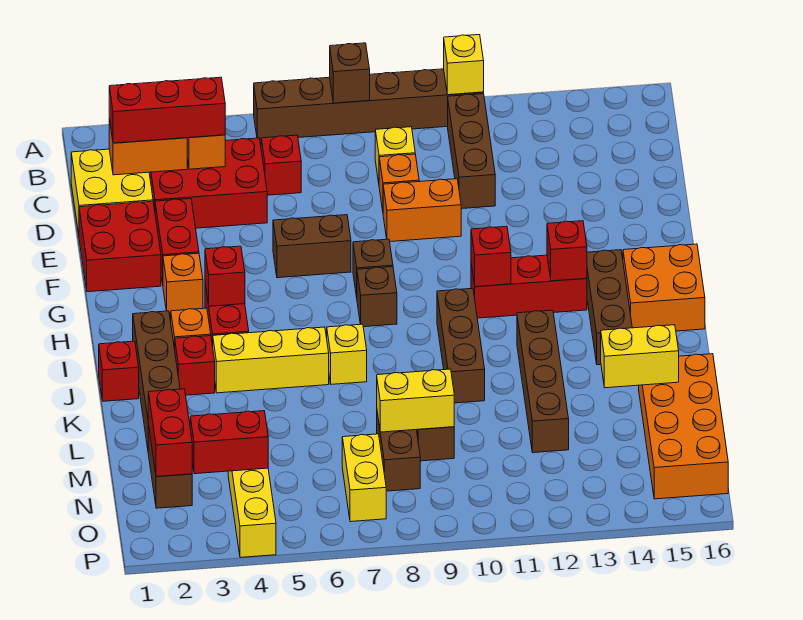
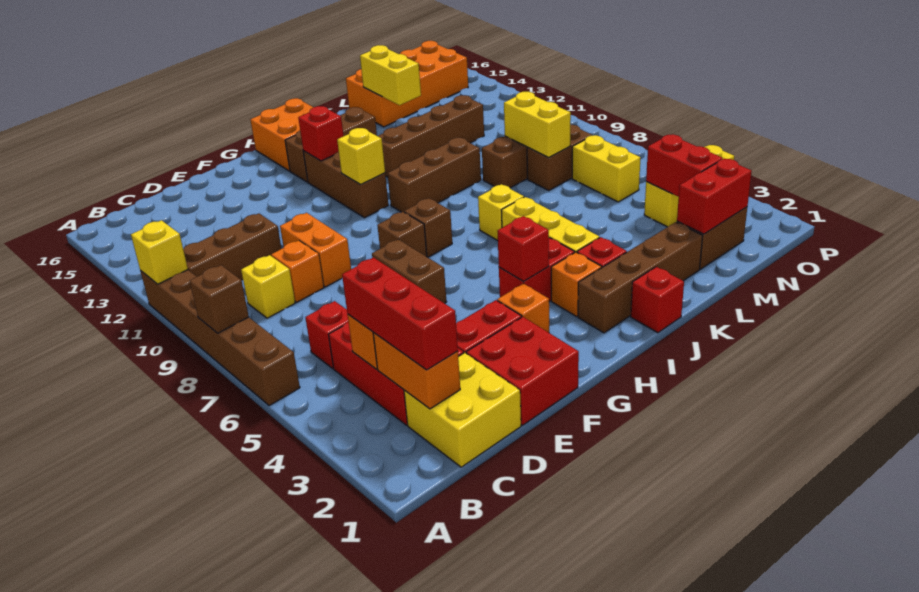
red brick H11:H13 level 1 -> brown brick H11:H13 level 1
red brick H11 level 2 -> yellow brick H11 level 2
yellow brick N7:O7 level 1 -> yellow brick N6:N7 level 1

